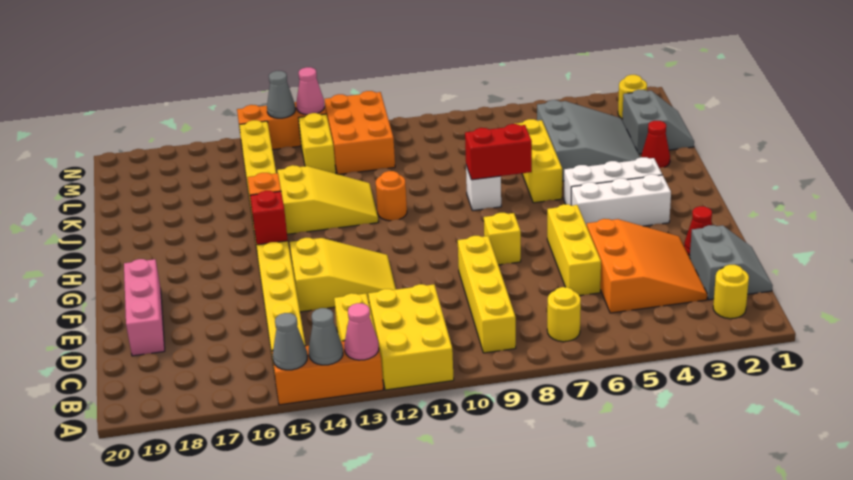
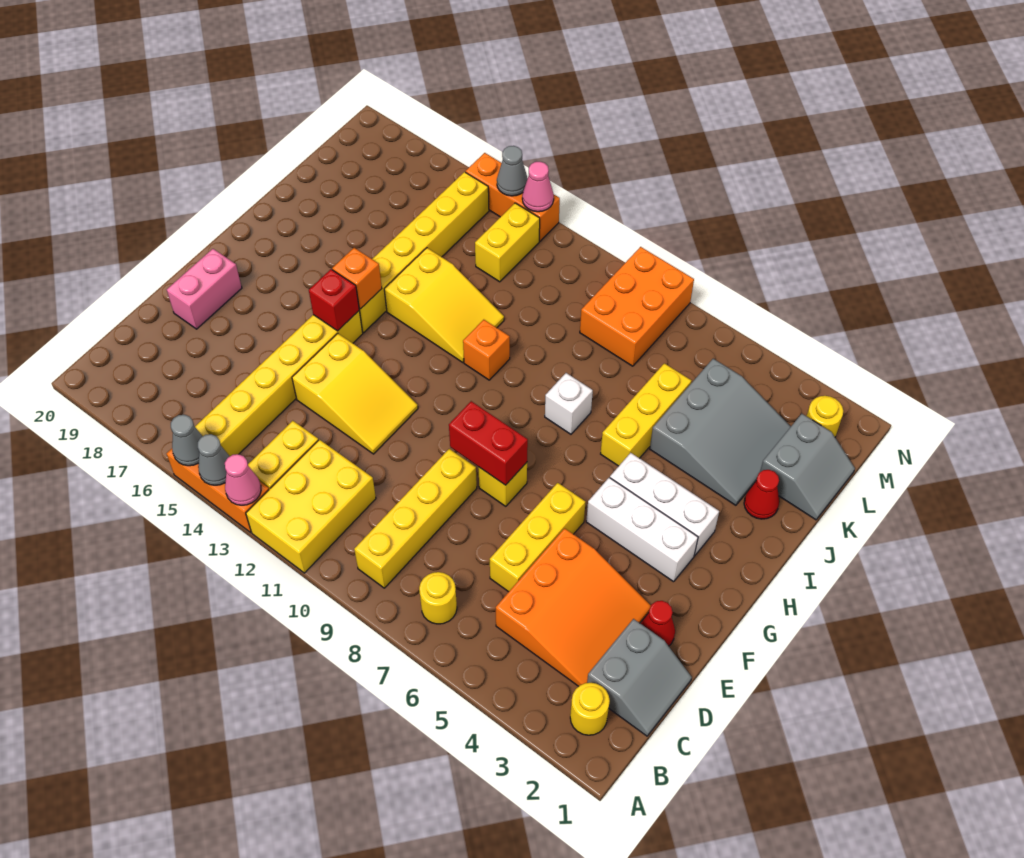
pink brick D19:F19 level 1 -> pink brick E19:F19 level 1
red brick I7:I8 level 2 -> red brick F8:F9 level 2
orange round brick I11 level 1 -> orange brick I11 level 1
orange brick L11:N12 level 1 -> orange brick L8:N9 level 1

